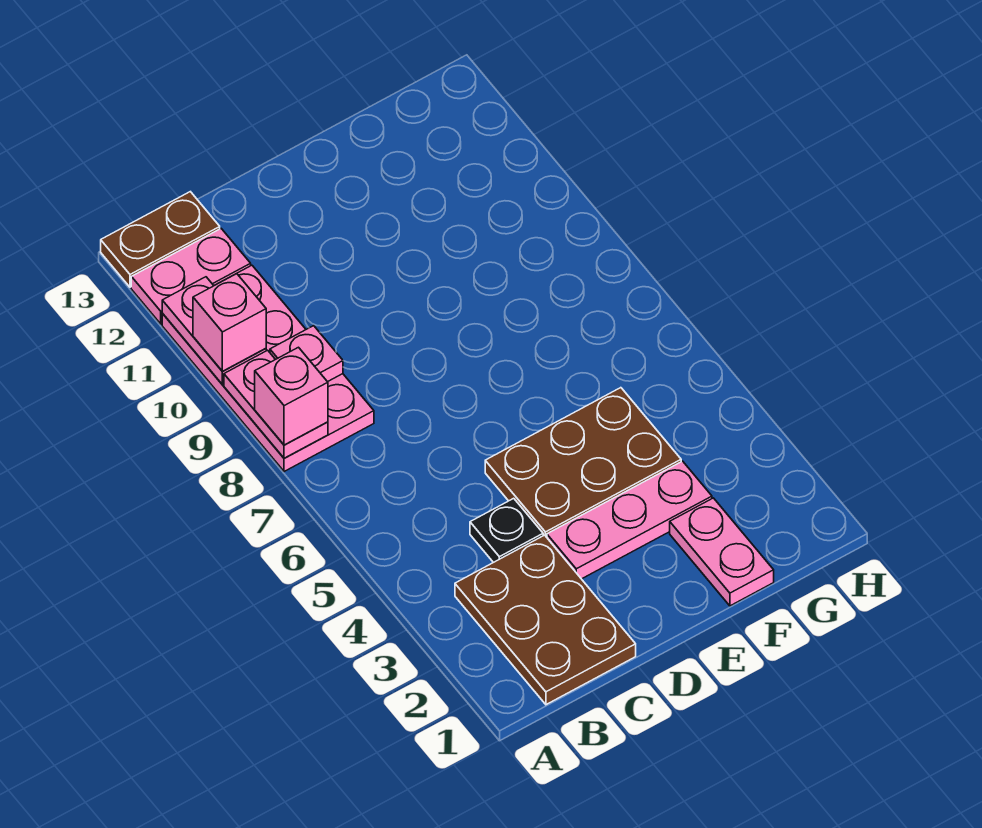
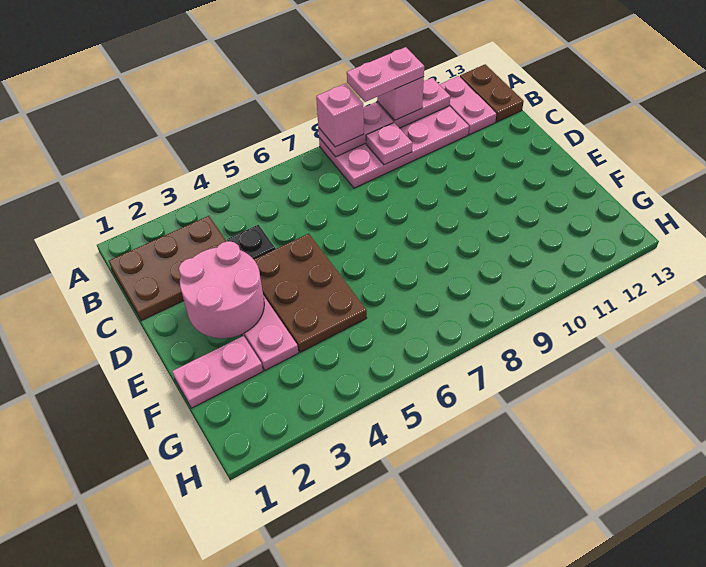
none -> pink plate A9:A10 level 4
none -> pink round brick D2:E3 level 2

